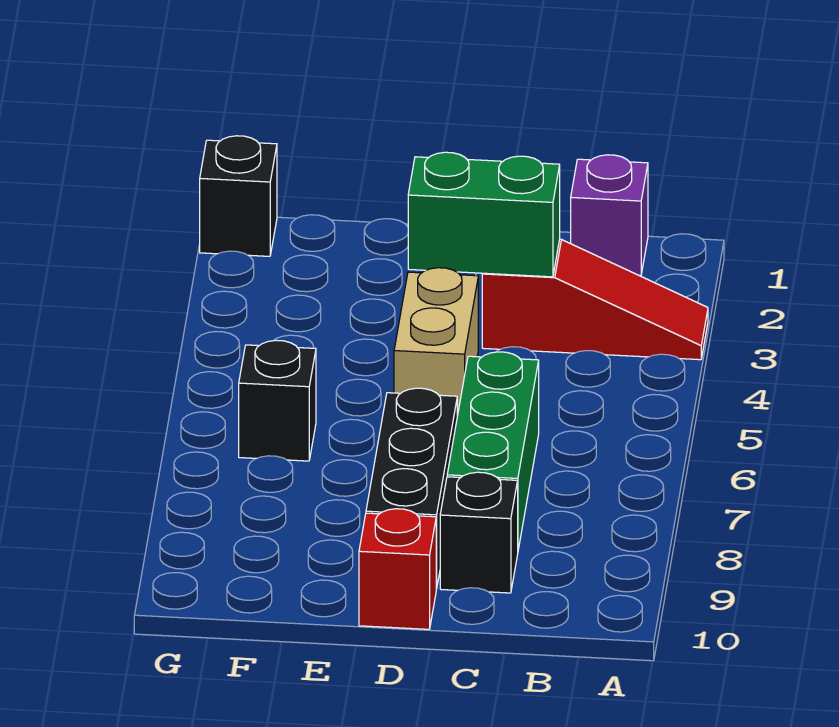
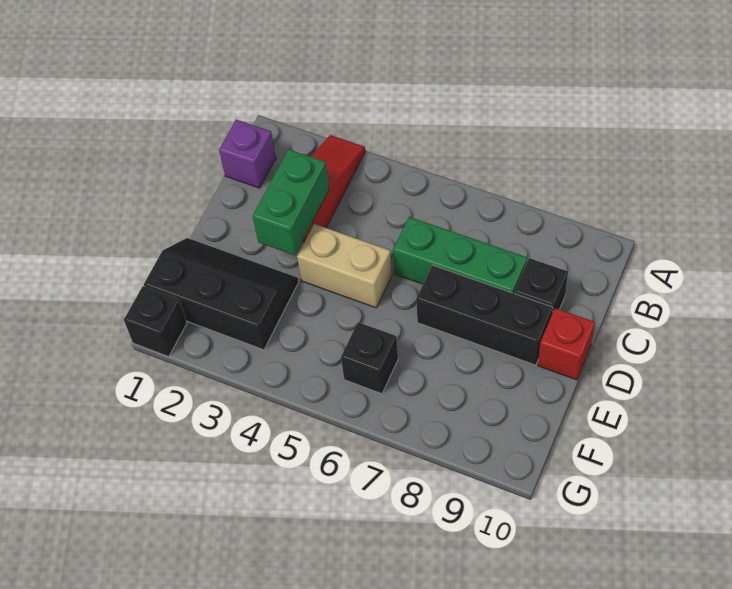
none -> black slope E1:F3 level 1 top F

